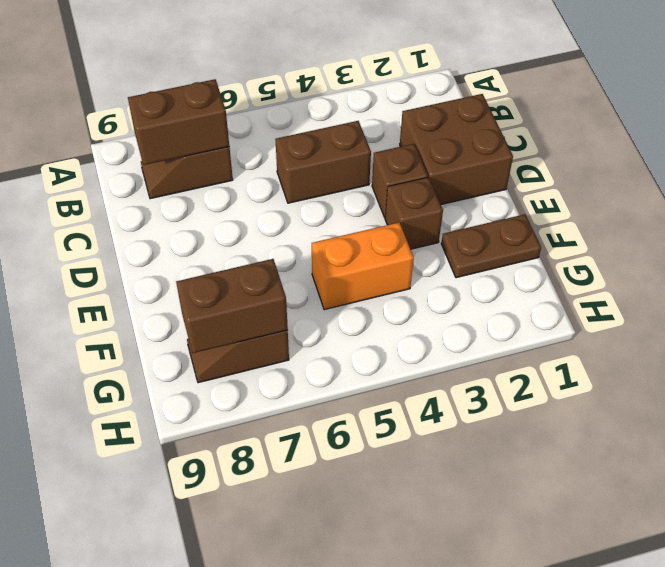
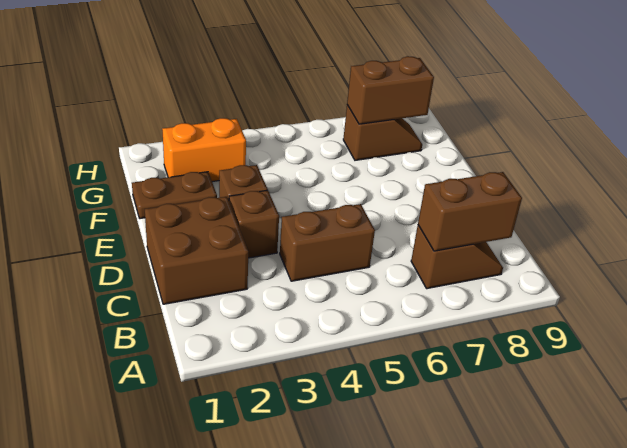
orange brick F4:F5 level 1 -> orange brick G2:G3 level 1

